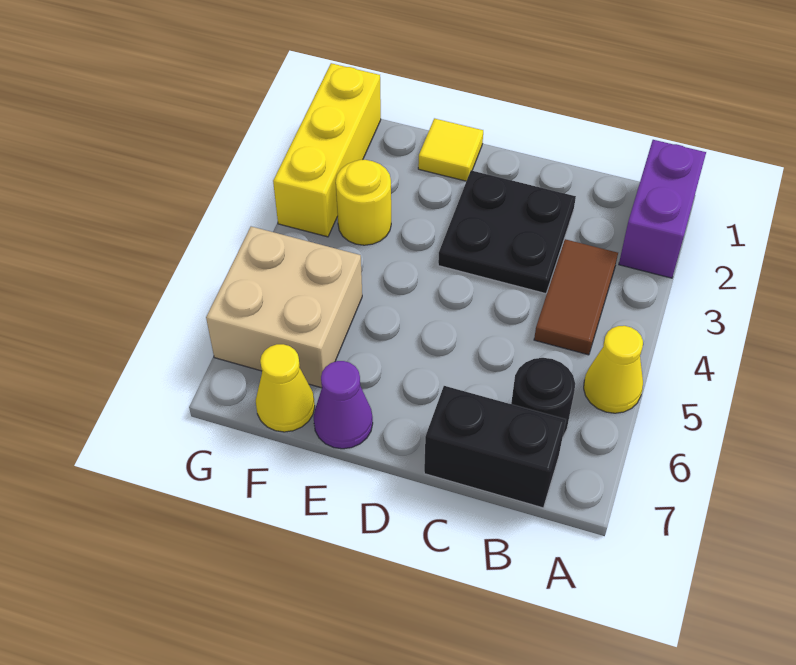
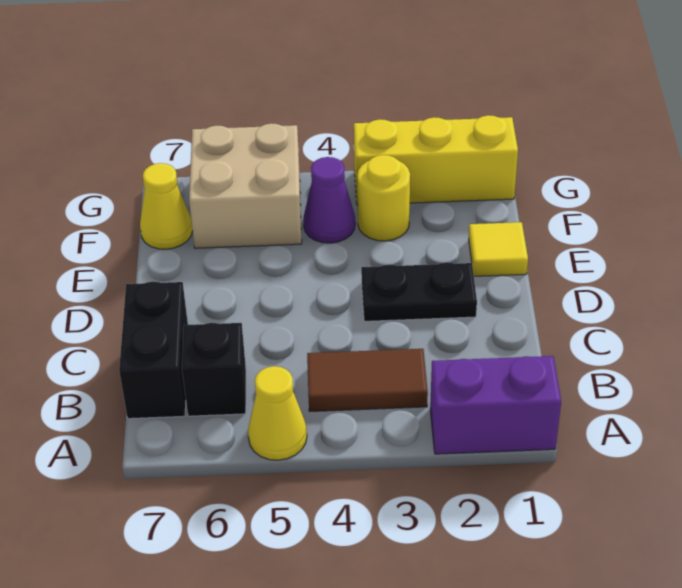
black round brick B6 level 1 -> black brick B6 level 1
black plate C2:D3 level 1 -> black plate D2:D3 level 1
purple cone E7 level 1 -> purple cone F4 level 1

